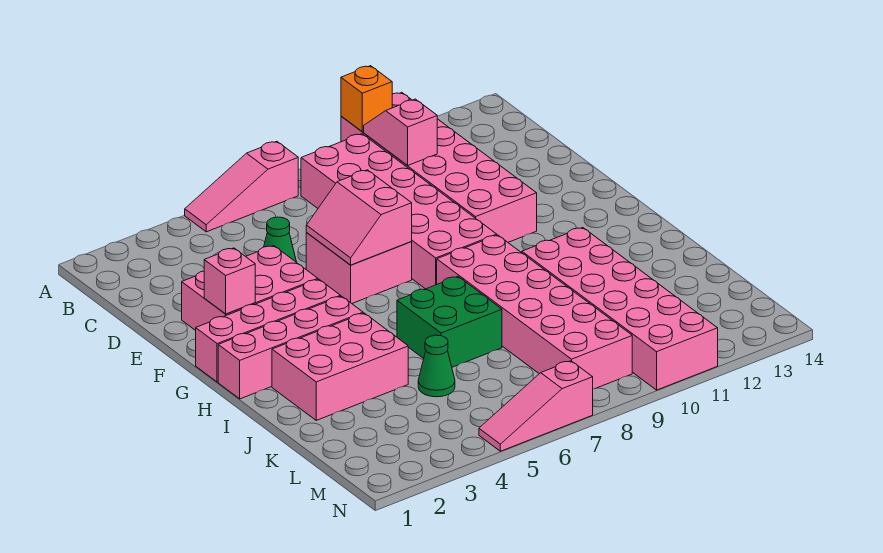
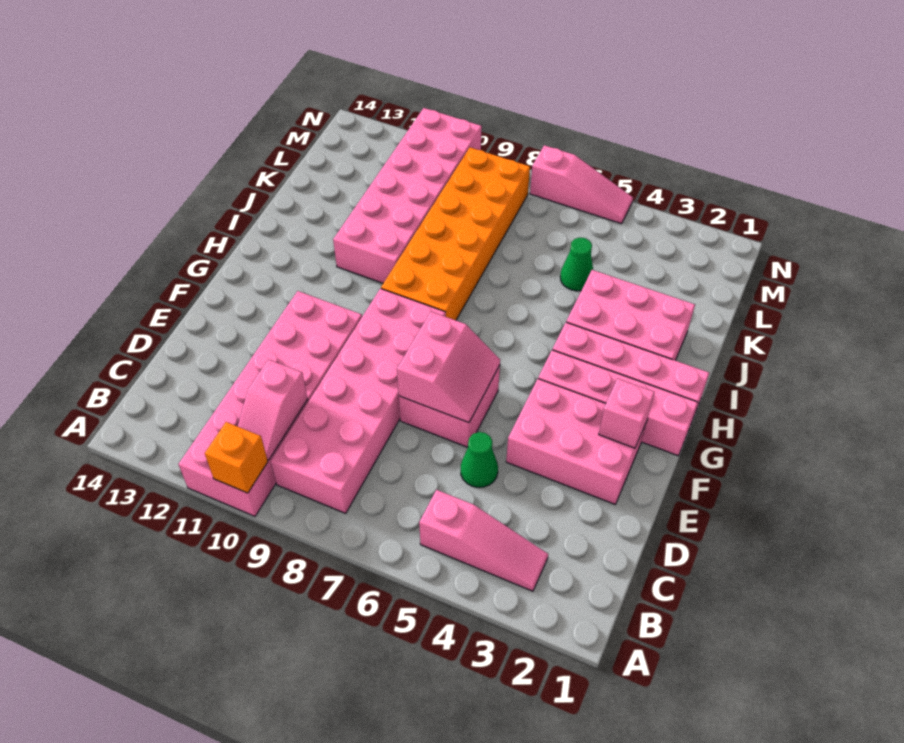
pink slope A5:A7 level 1 top 7 -> pink slope B3:B5 level 1 top 5
pink brick H8:M9 level 1 -> orange brick H8:M9 level 1
green brick I6:J7 level 1 -> none

